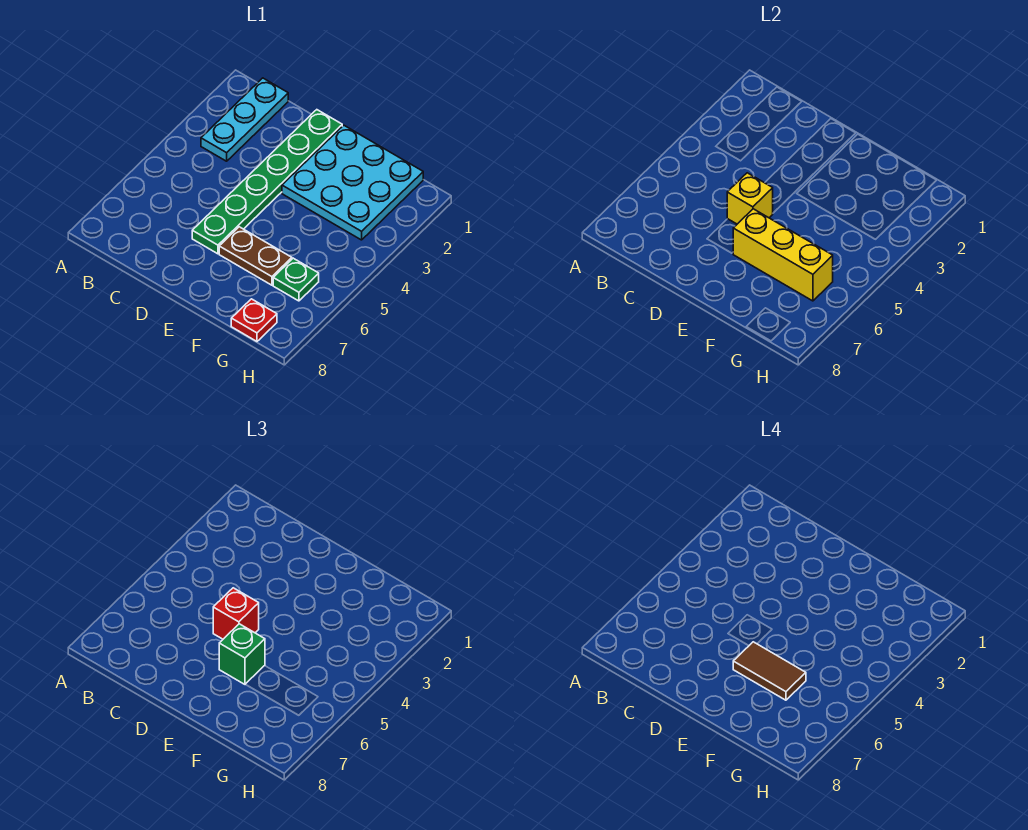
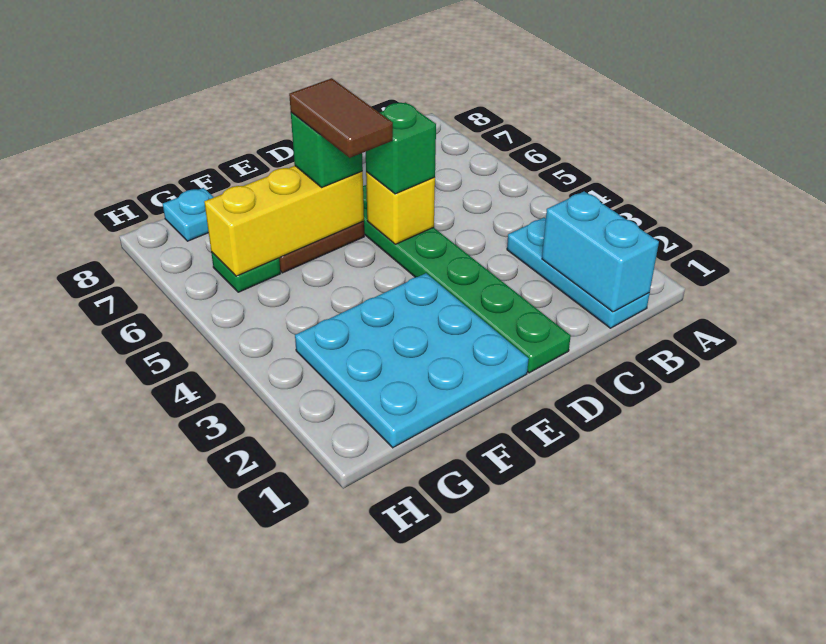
none -> cyan brick B1:B2 level 2
red brick D5 level 3 -> green brick D5 level 3
brown tile E6:F6 level 4 -> brown tile E5:E6 level 4
red plate G8 level 1 -> cyan plate G8 level 1

